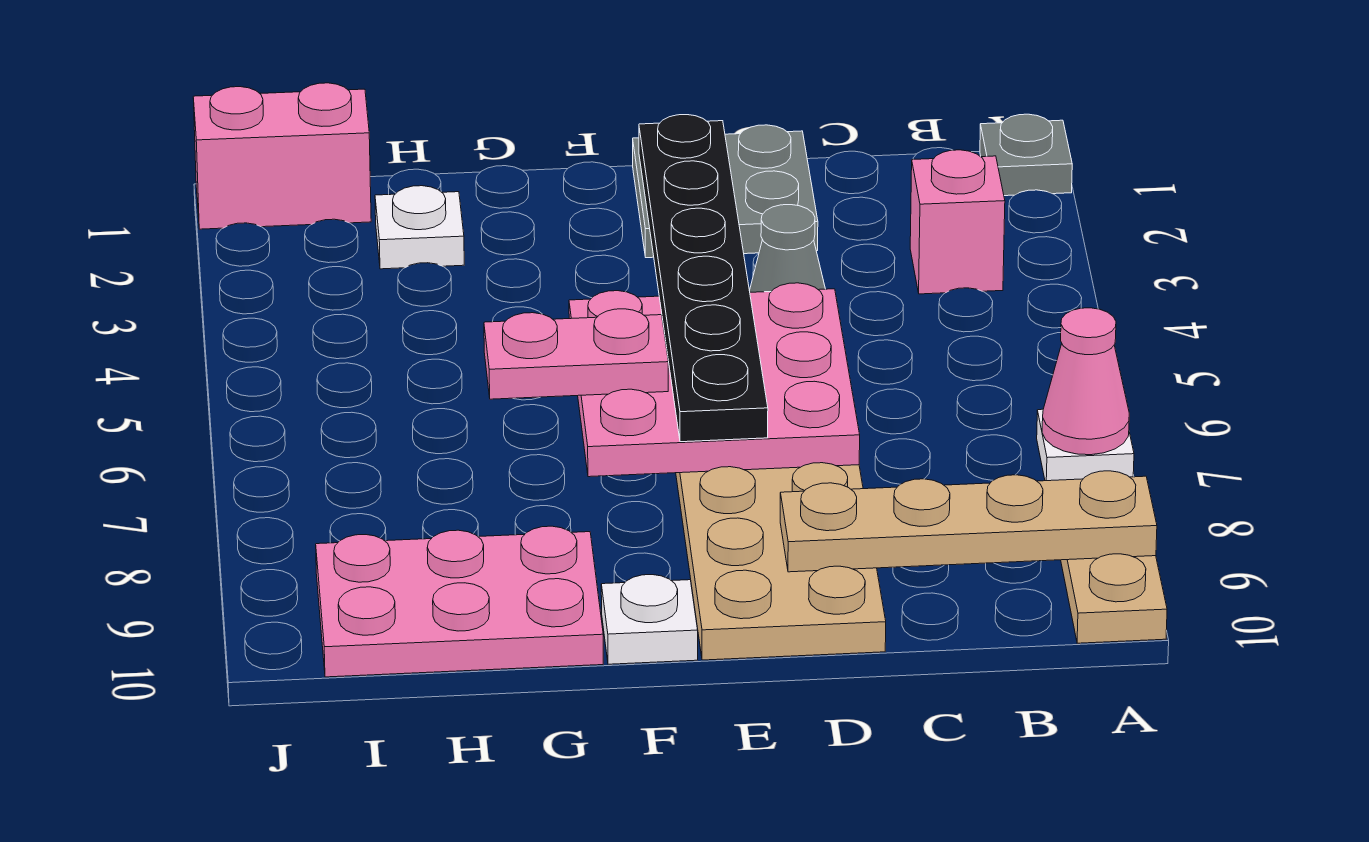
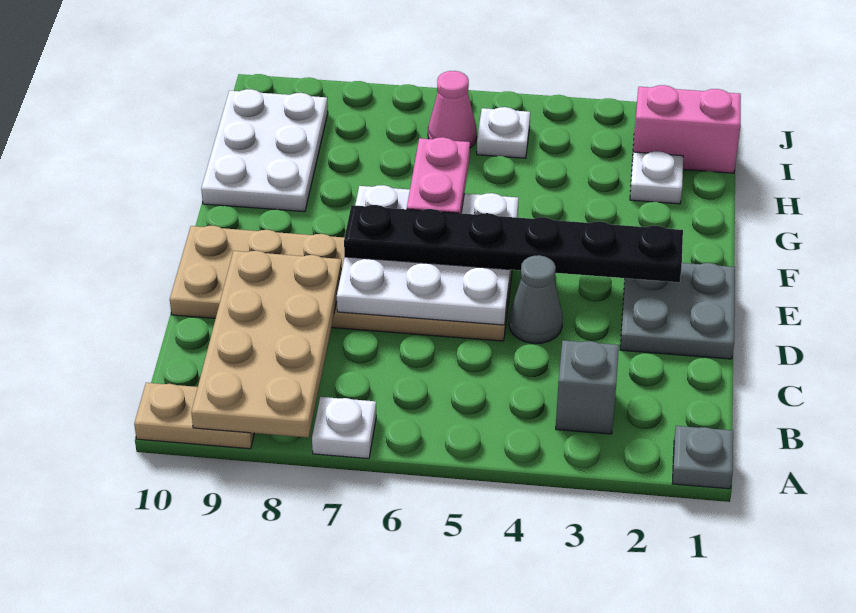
pink cone A7 level 2 -> pink cone I6 level 1
tan plate A9:D9 level 2 -> tan plate A8:D9 level 2
pink brick B3 level 1 -> grey brick B3 level 1
pink plate D5:F7 level 2 -> white plate D5:F7 level 2
white plate F10 level 1 -> white plate I5 level 1
pink plate G9:I10 level 1 -> white plate G9:I10 level 1
pink brick I1:J1 level 1 -> pink brick I1:I2 level 1

